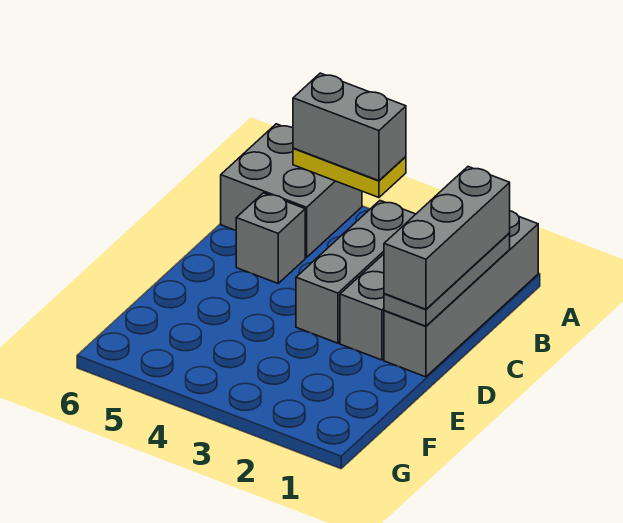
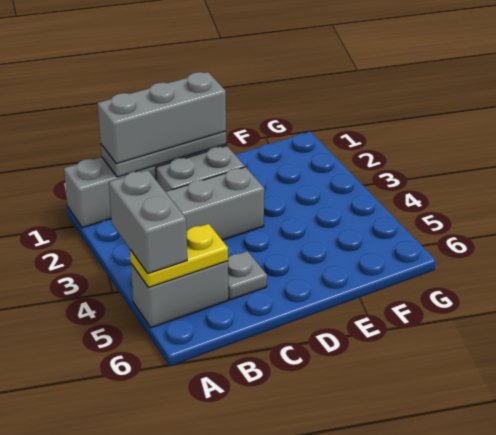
yellow plate A4:A5 level 2 -> yellow plate A5:B5 level 2
grey brick A5:B6 level 1 -> grey brick A5:B5 level 1
grey brick C5 level 1 -> grey plate C5 level 1

